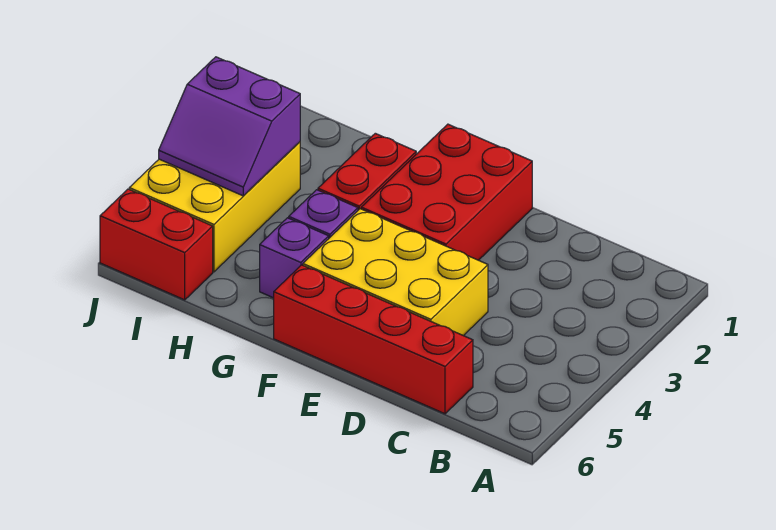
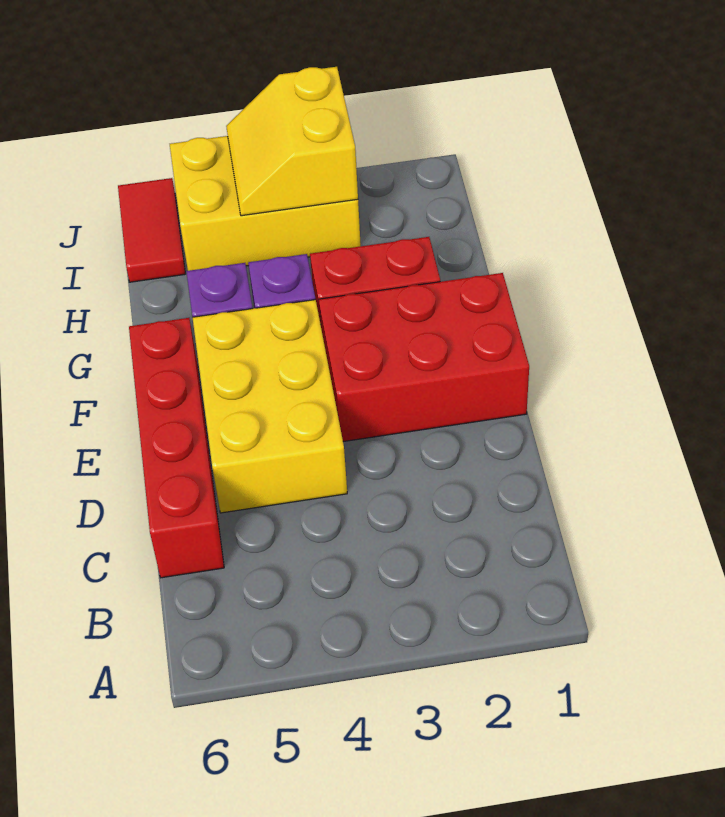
purple slope I3:J4 level 2 top 3 -> yellow slope I3:J4 level 2 top 3
red brick I6:J6 level 1 -> red tile I6:J6 level 1

